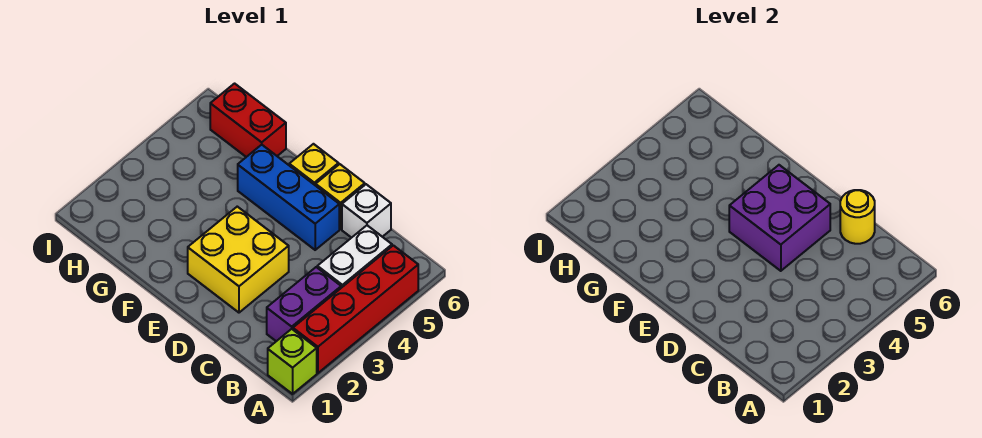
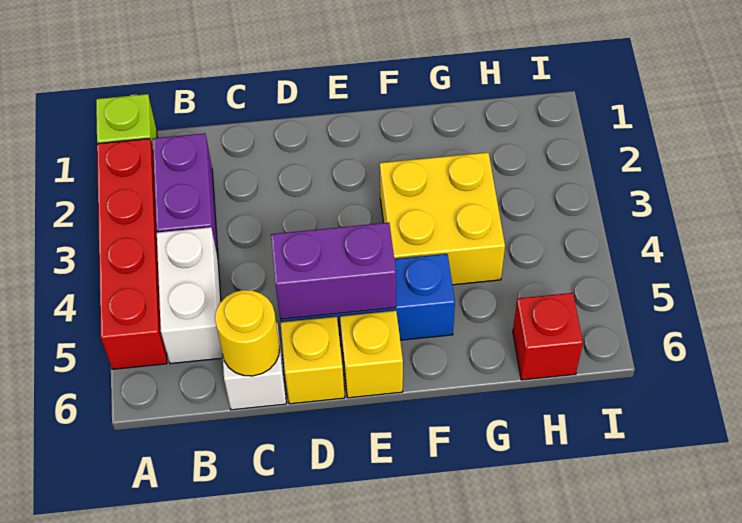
yellow brick D2:E3 level 1 -> yellow brick F3:G4 level 1
purple brick D4:E5 level 2 -> purple brick D5:E5 level 2
red brick G6:H6 level 1 -> red brick H6 level 1

